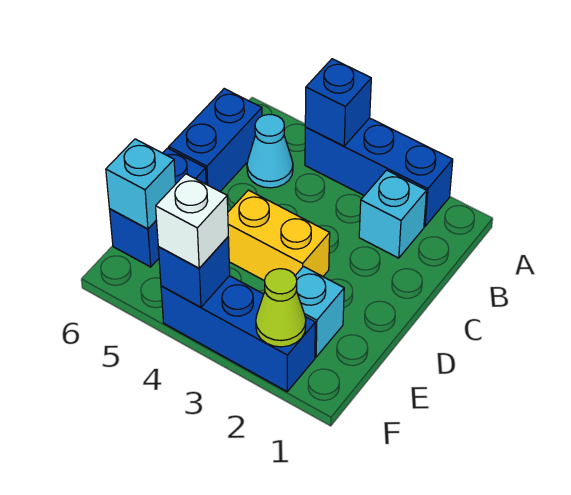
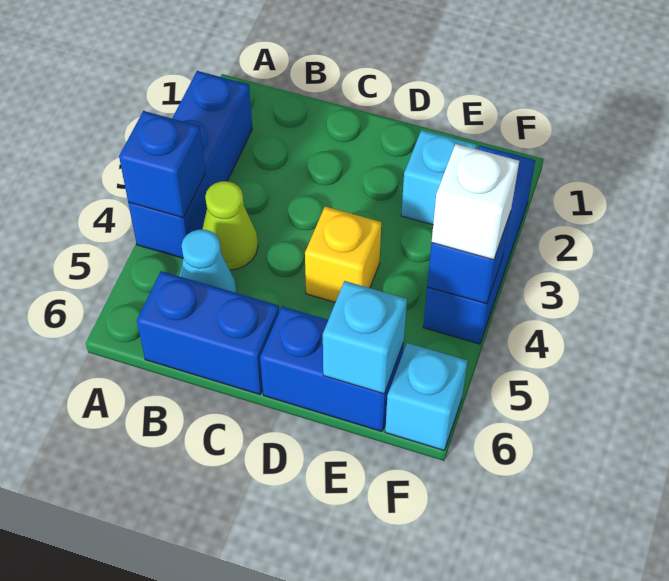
cyan brick B2 level 1 -> cyan brick F6 level 1
yellow brick D3:D4 level 1 -> yellow brick D4 level 1
lime cone F2 level 2 -> lime cone B4 level 1

